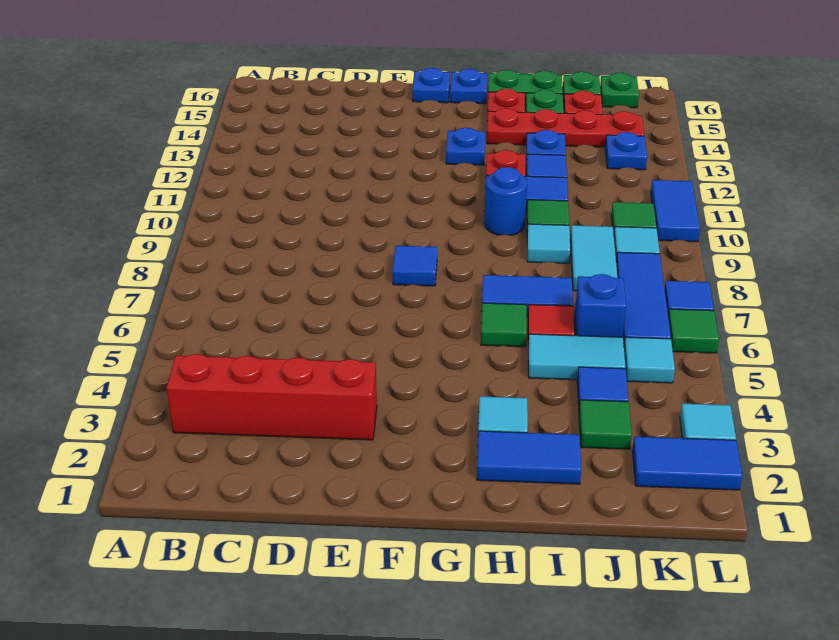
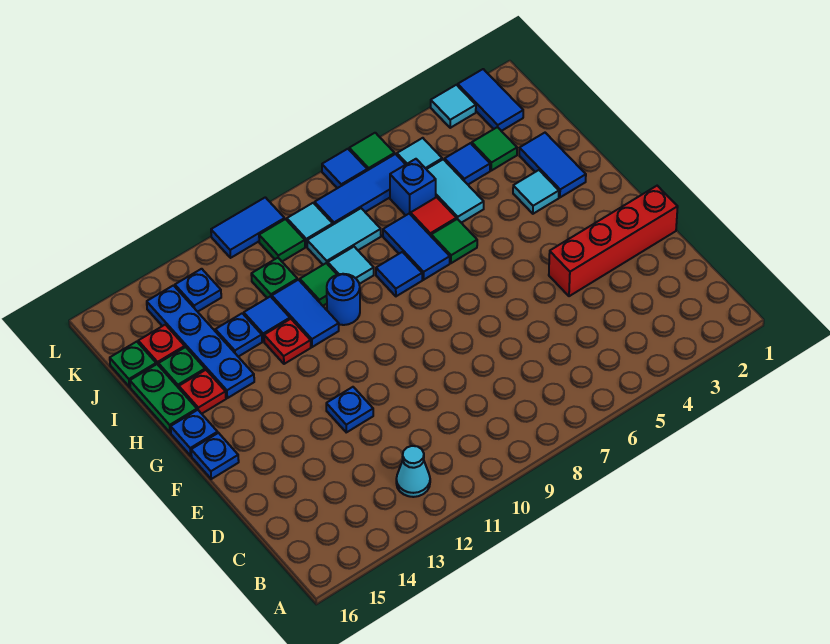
red brick B3:E3 level 1 -> red brick E1:E4 level 1
none -> cyan cone B12 level 1
blue tile F8 level 1 -> blue tile H8 level 1
blue plate G13 level 1 -> blue plate E12 level 1
red plate H14:K14 level 1 -> blue plate H14:K14 level 1
green plate K16 level 1 -> green plate J11 level 1

